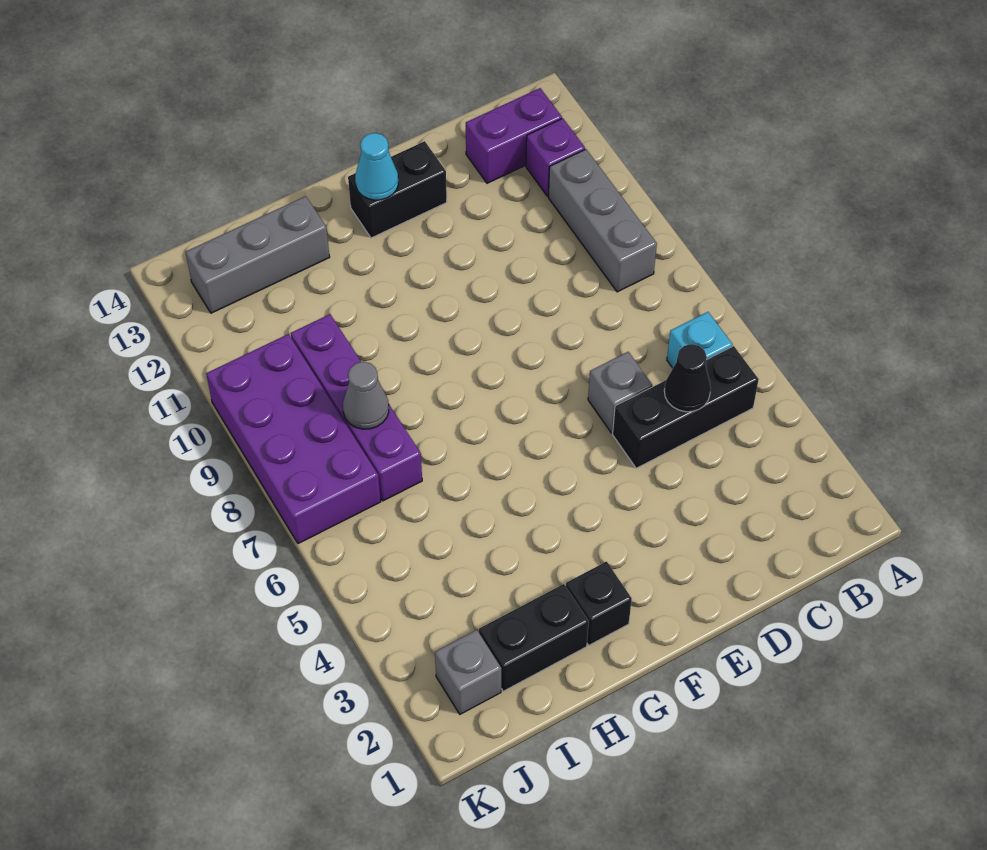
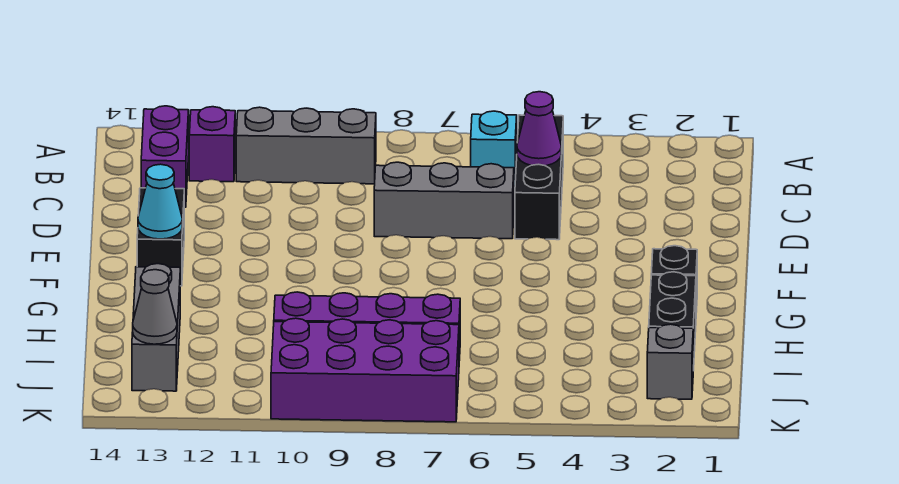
black cone C5 level 2 -> purple cone C5 level 2
grey brick D6 level 1 -> grey brick D6:D8 level 1
grey cone I8 level 2 -> grey cone J13 level 2

